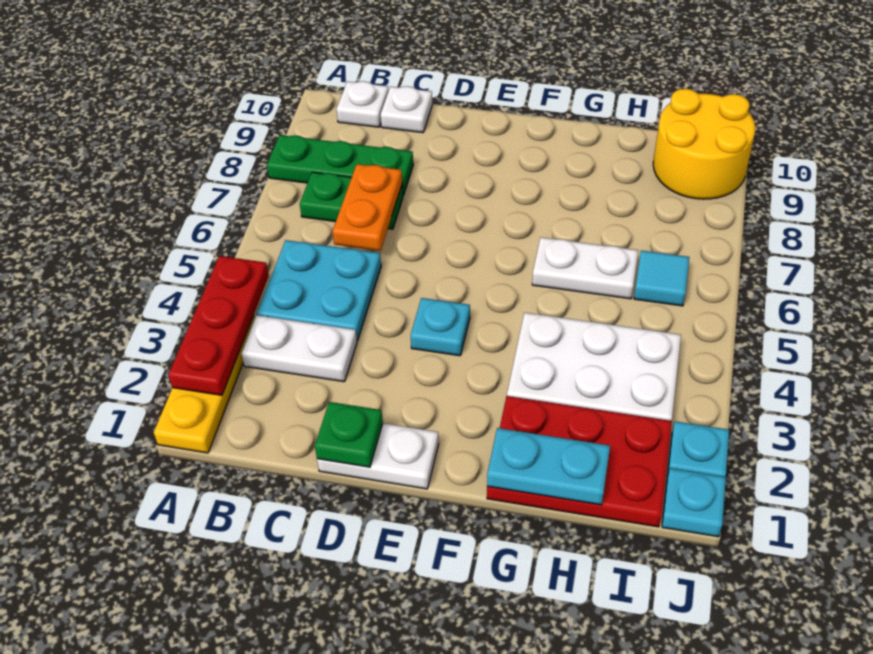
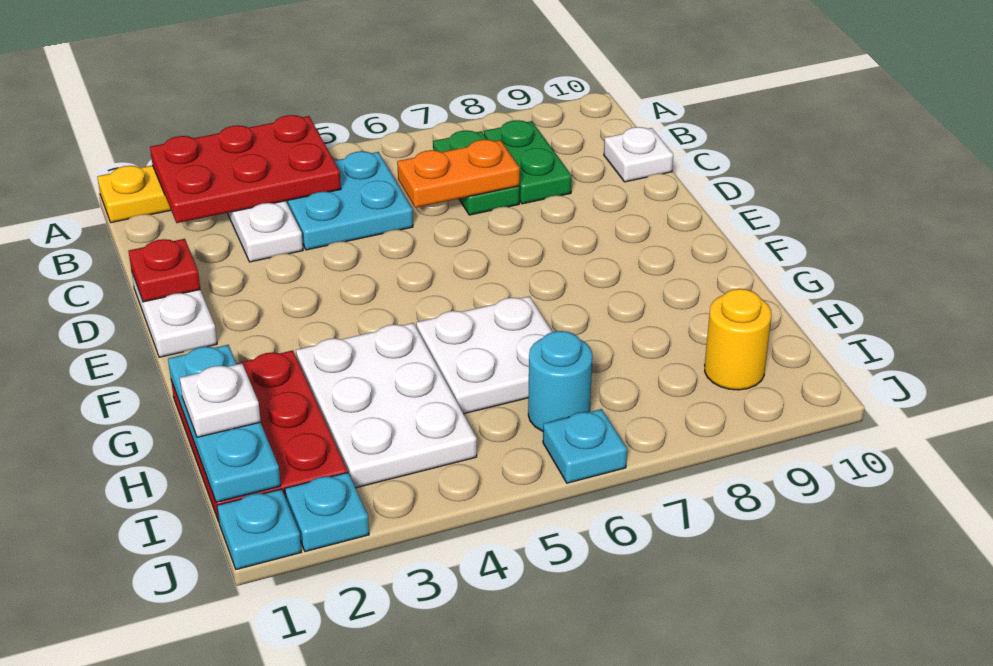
red plate A2:A4 level 2 -> red plate A2:B4 level 2
green plate A8:C8 level 1 -> green plate B8:C8 level 1
white plate B10 level 1 -> white plate H1 level 3
green plate D1 level 2 -> red plate D1 level 2
cyan plate E4 level 1 -> cyan plate J6 level 1
cyan plate G1:H1 level 2 -> cyan plate G1:I1 level 2
white plate G6:H6 level 1 -> white plate G5:H6 level 1
cyan tile I6 level 1 -> cyan round brick I6 level 1
yellow round brick I9:J10 level 1 -> yellow round brick I9 level 1

